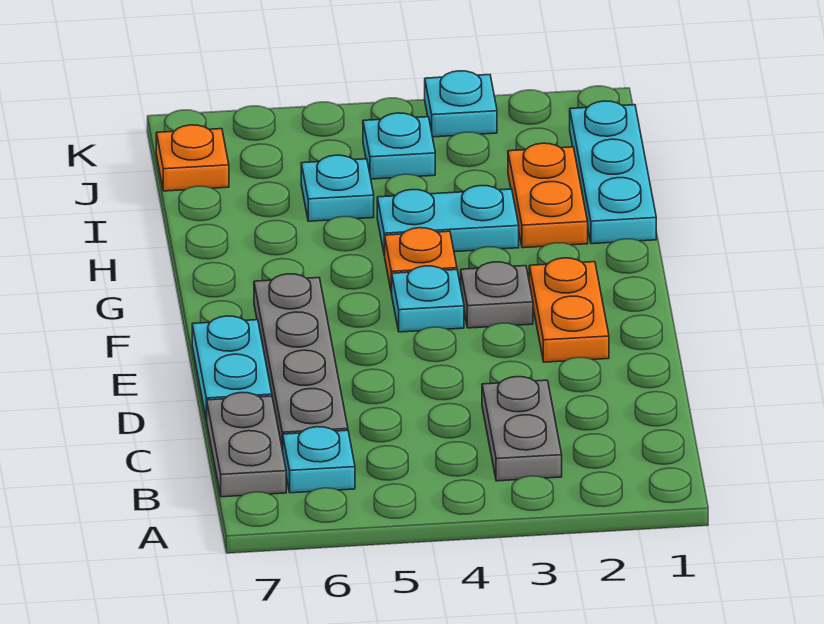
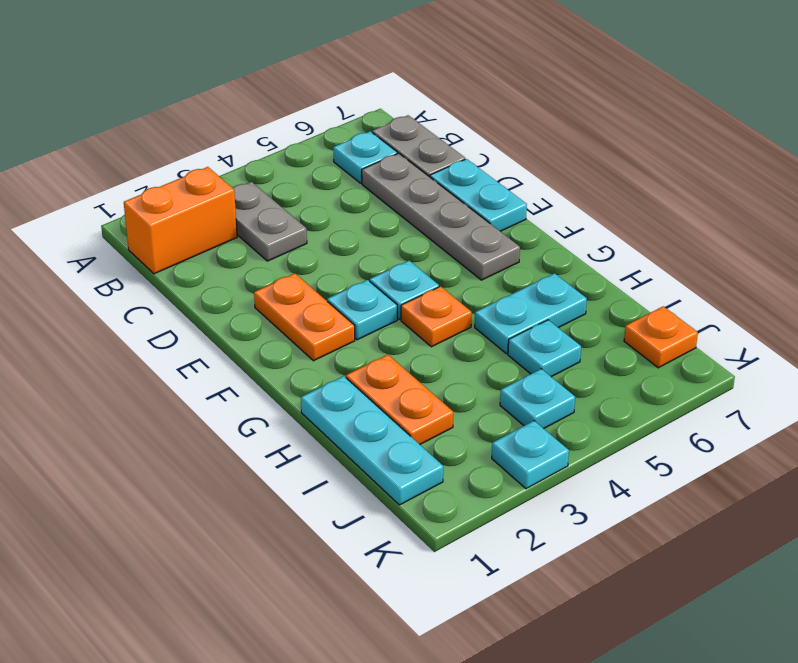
none -> orange brick B1:B2 level 1
grey plate F3 level 1 -> cyan plate F3 level 1
cyan plate H3:H4 level 1 -> cyan plate H5:H6 level 1

